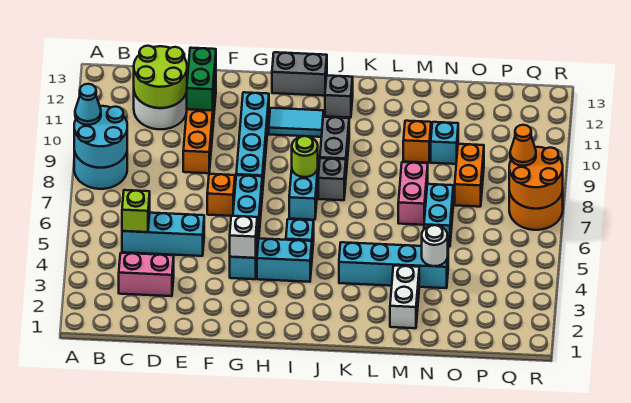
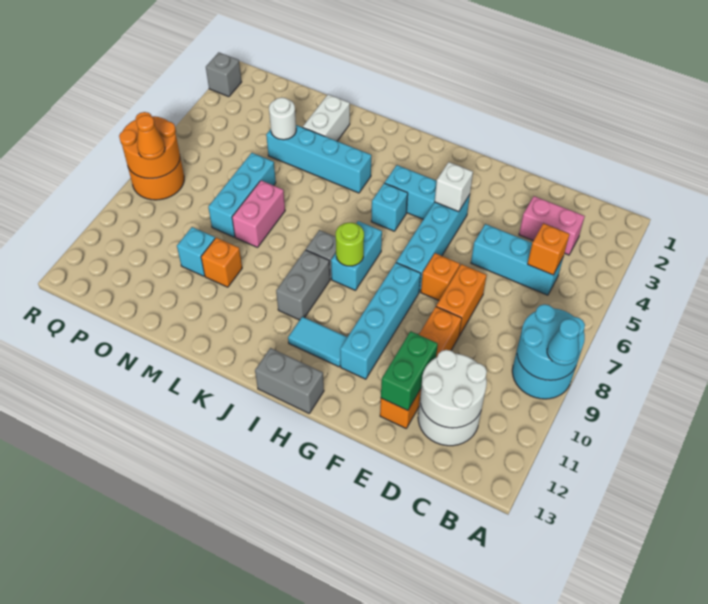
lime brick C5 level 2 -> orange brick C5 level 2
lime round brick C11:D12 level 2 -> white round brick C11:D12 level 2
grey brick J12 level 1 -> grey brick R2 level 1
cyan brick N6:N7 level 1 -> cyan brick N6:N8 level 1
orange brick O8:O9 level 1 -> orange brick E7:E8 level 1

